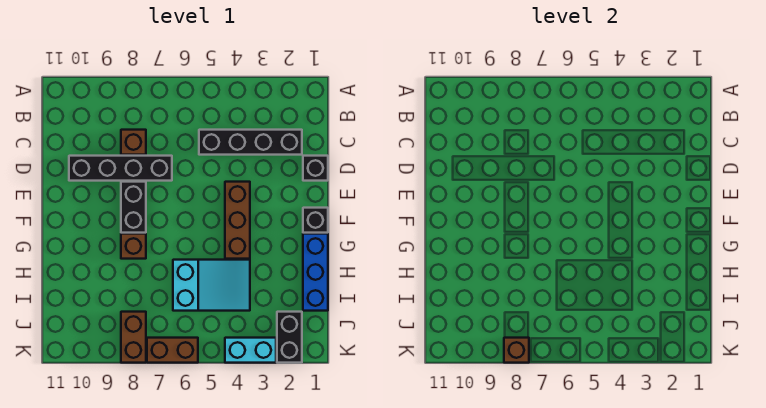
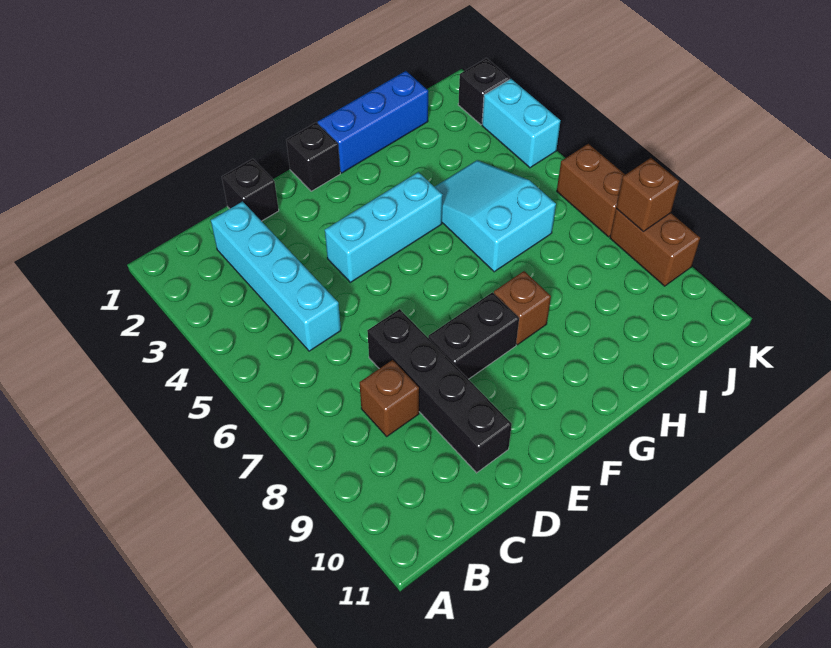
black brick C2:C5 level 1 -> cyan brick C2:C5 level 1
brown brick E4:G4 level 1 -> cyan brick E4:G4 level 1
black brick J2:K2 level 1 -> black brick K2 level 1
brown brick J8:K8 level 1 -> brown brick K8:K9 level 1

